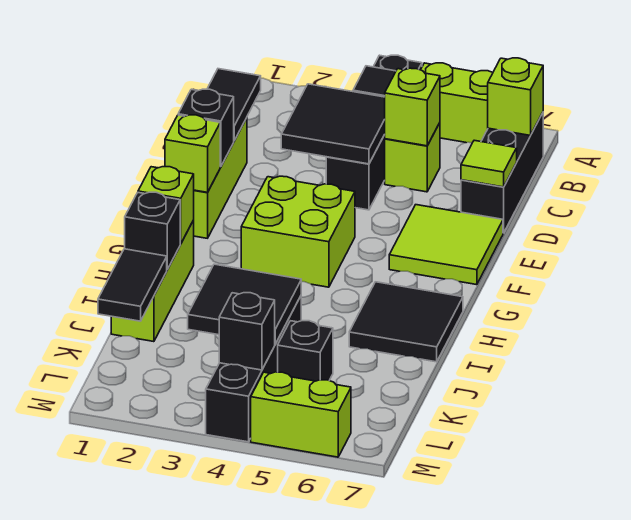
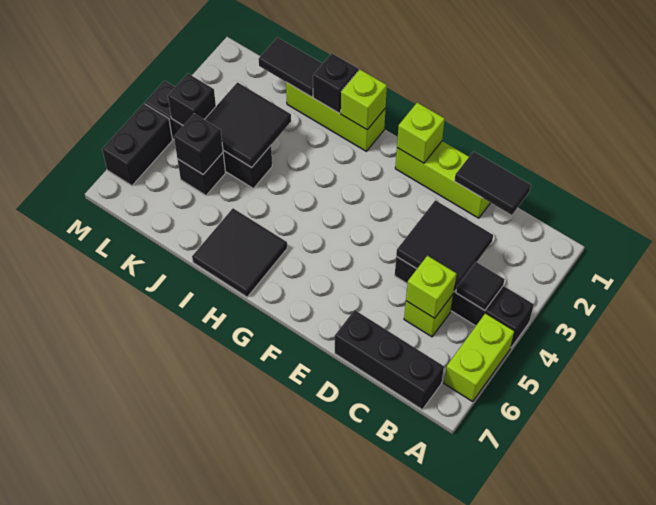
lime brick B7 level 2 -> none
lime tile D7 level 2 -> none
black brick E1 level 2 -> black brick K5 level 2
lime tile E6:F7 level 1 -> none
lime brick F3:G4 level 1 -> none
lime brick M5:M6 level 1 -> black brick M5:M6 level 1

